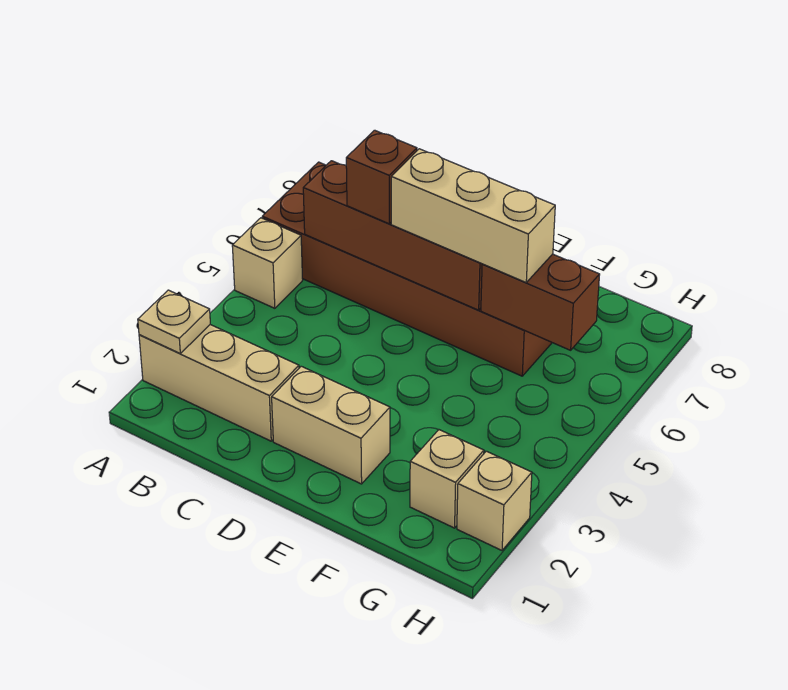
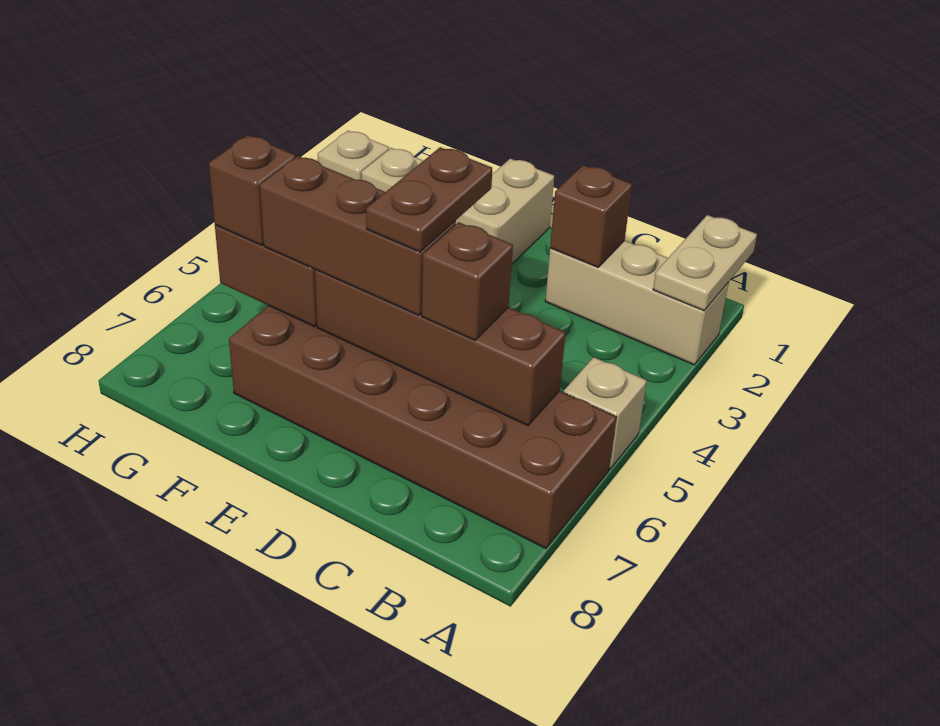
tan plate A2 level 2 -> tan plate A1:A2 level 2
none -> brown brick C2 level 2
tan brick D2:E2 level 1 -> tan brick E1:E2 level 1
none -> brown plate D5:D6 level 4
tan brick D6:F6 level 3 -> brown brick D6:F6 level 3
none -> brown brick G6 level 3

